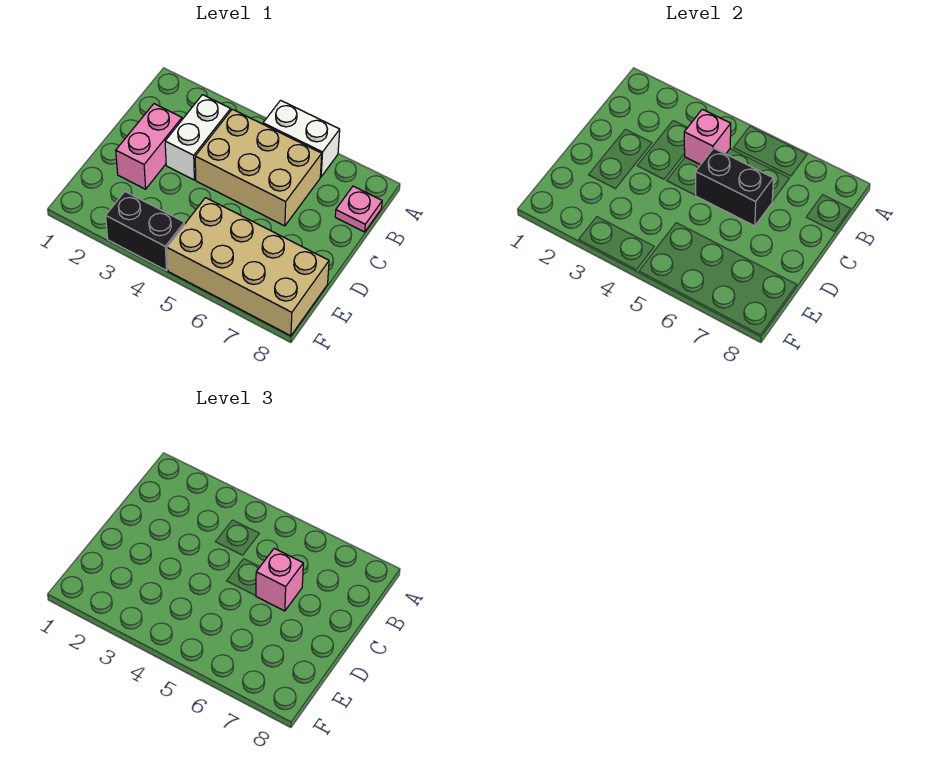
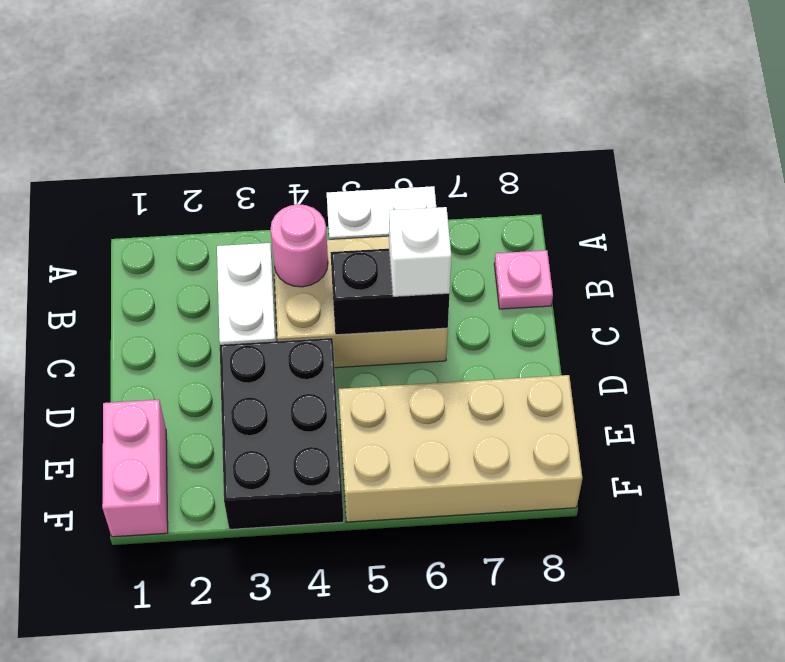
pink brick B4 level 2 -> pink round brick B4 level 2
pink brick C2:D2 level 1 -> pink brick E1:F1 level 1
pink brick C6 level 3 -> white brick C6 level 3
black brick F3:F4 level 1 -> black brick D3:F4 level 1

